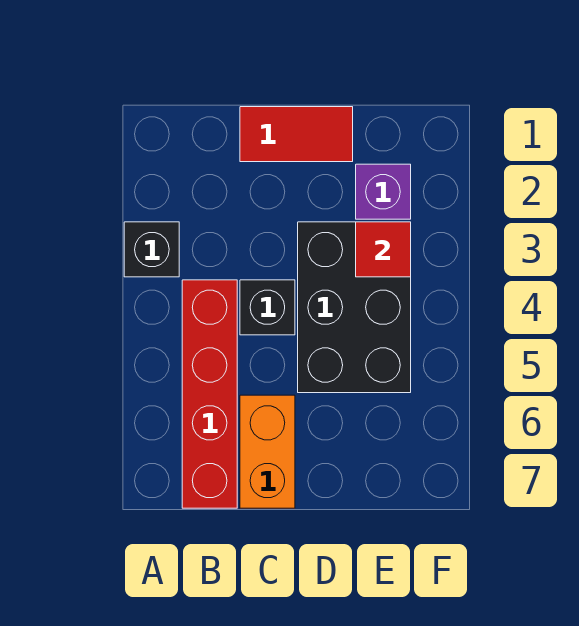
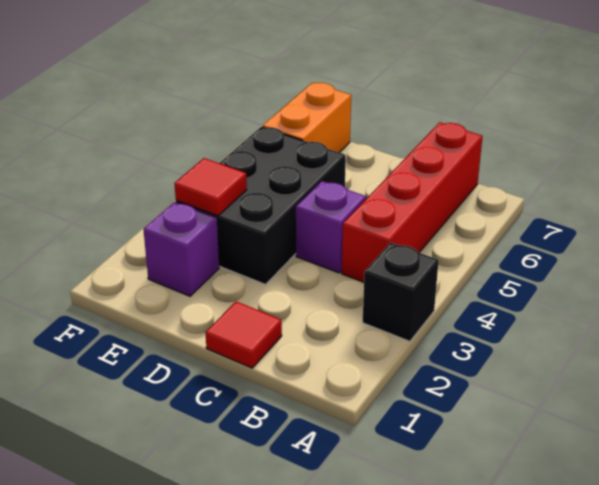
red tile C1:D1 level 1 -> red tile C1 level 1
black brick C4 level 1 -> purple brick C4 level 1
orange brick C6:C7 level 1 -> orange brick E6:E7 level 1

